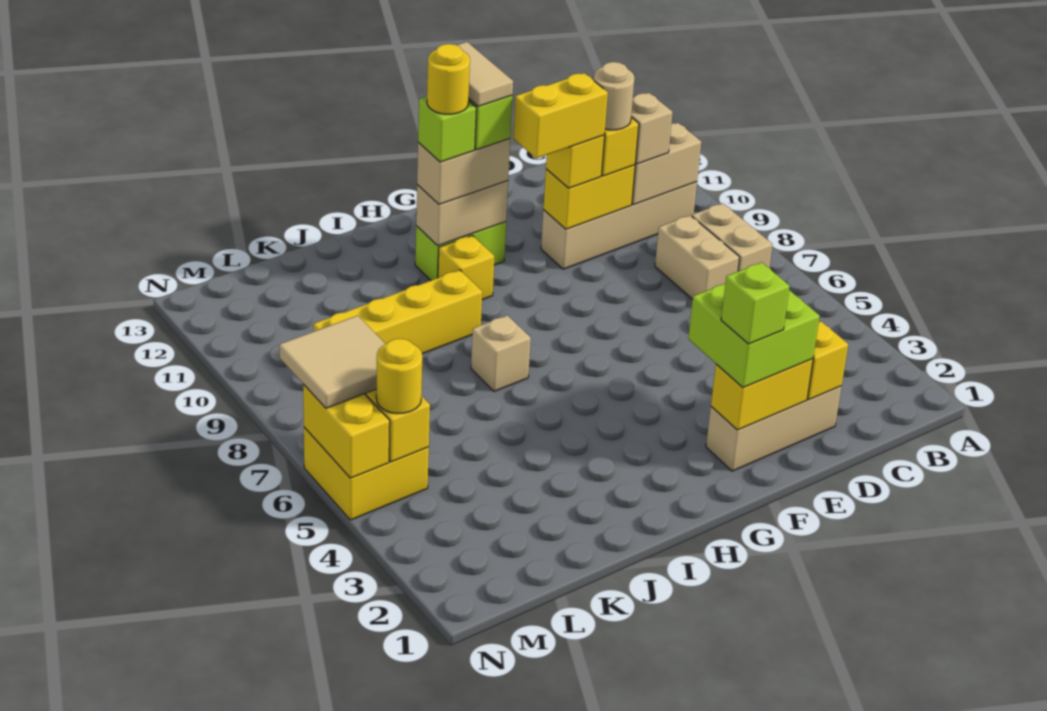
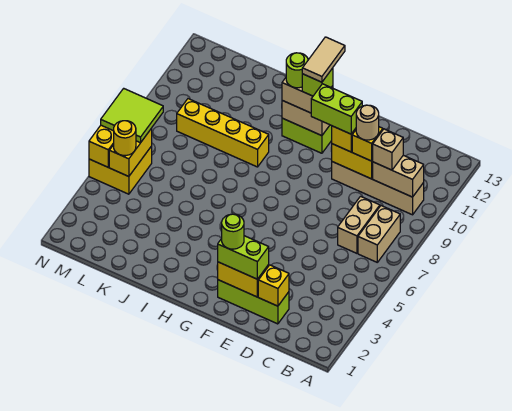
tan brick D2:F2 level 1 -> lime brick D2:F2 level 1
lime brick E2:F3 level 3 -> lime brick E2:F2 level 3
yellow brick E10:F10 level 4 -> lime brick E10:F10 level 4
lime brick F2 level 4 -> lime round brick F2 level 4
yellow brick H10 level 1 -> none
lime brick H11 level 4 -> lime round brick H11 level 4
yellow round brick H11 level 5 -> none
tan brick I7 level 1 -> none
tan tile M6:N7 level 3 -> lime tile M6:N7 level 3

